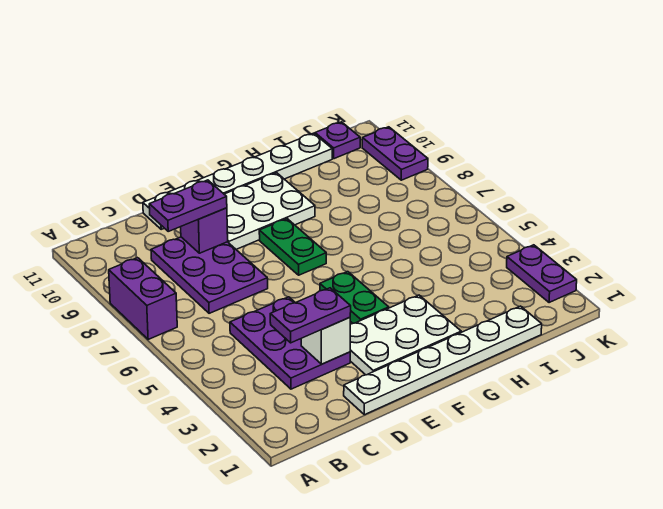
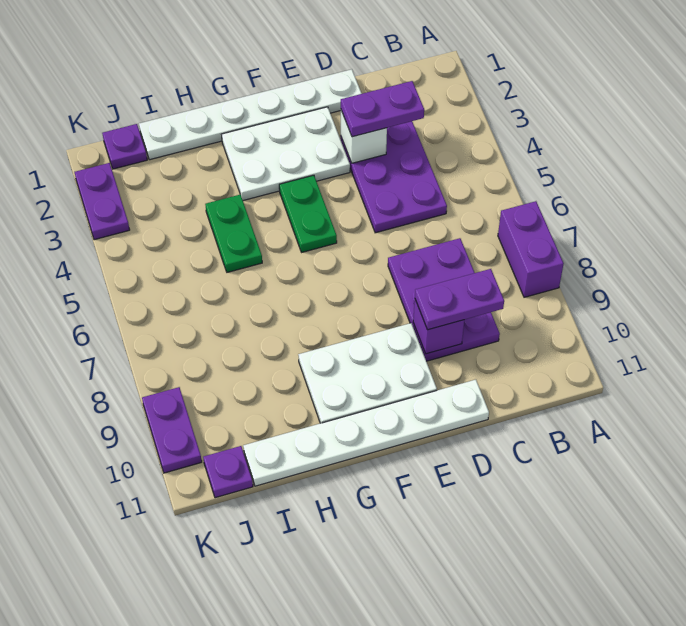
green plate F7:F8 level 1 -> green plate H4:H5 level 1
none -> purple plate J1 level 1

